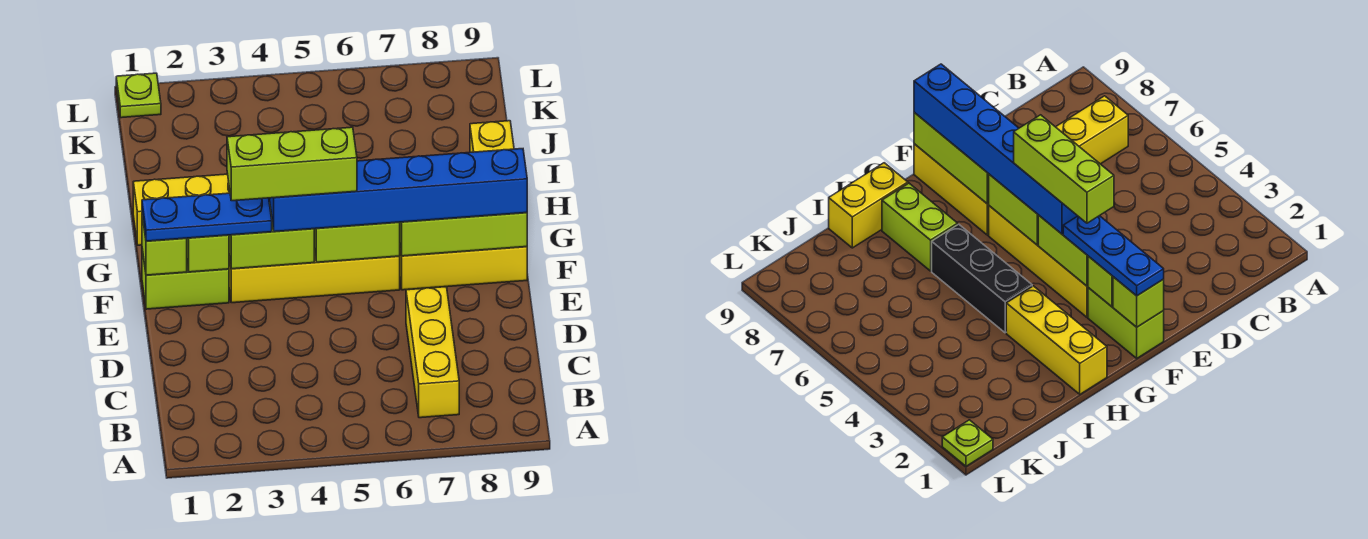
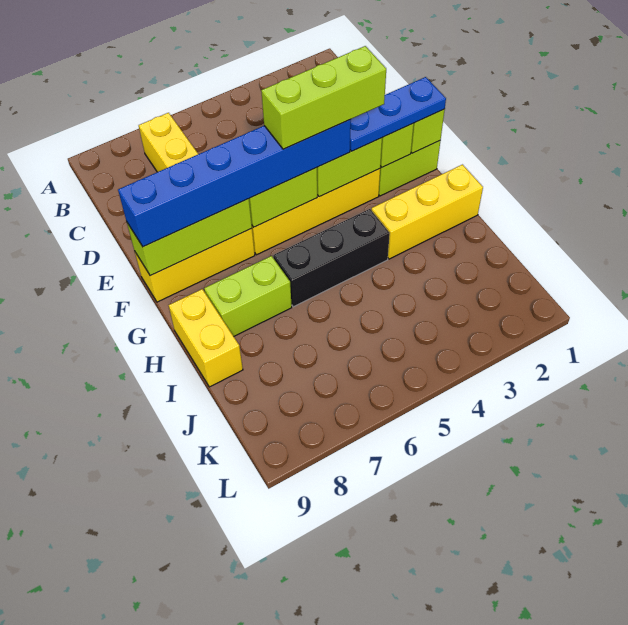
lime plate L1 level 1 -> none

